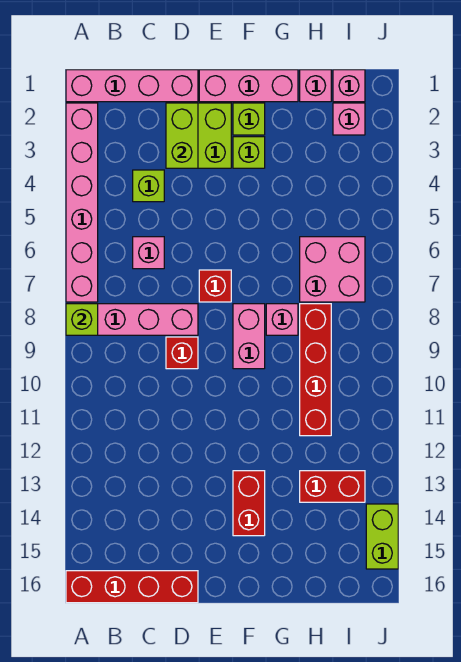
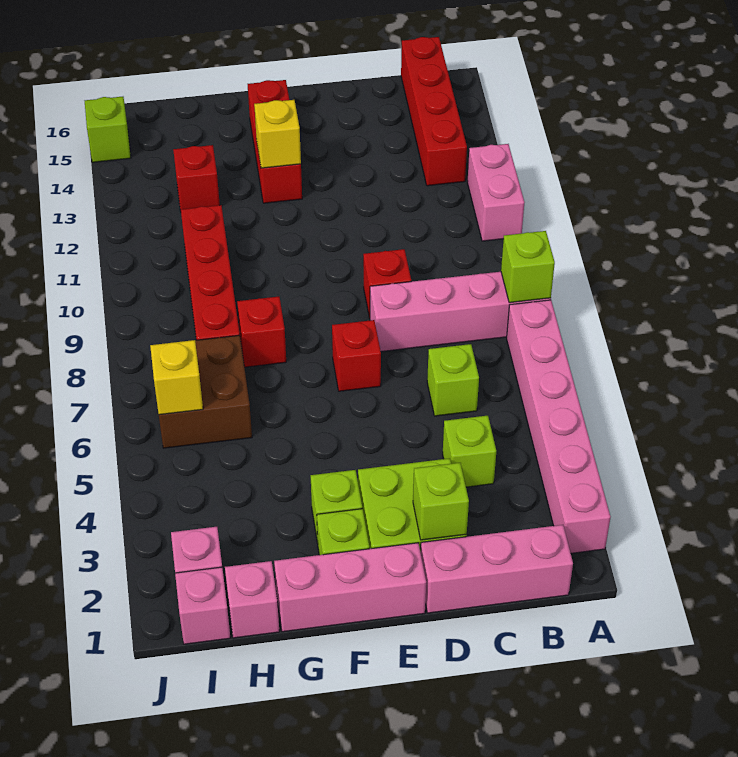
pink brick A1:D1 level 1 -> pink brick B1:D1 level 1
red brick A16:D16 level 1 -> red brick B13:B16 level 1
pink brick C6 level 1 -> lime brick C6 level 1
lime brick D2:D3 level 2 -> lime brick D2 level 2
pink brick F8:F9 level 1 -> pink brick A11:A12 level 1
red brick F13:F14 level 1 -> red brick F13:F15 level 1
none -> yellow brick F13 level 2
pink brick G8 level 1 -> red brick G8 level 1
pink brick H6:I7 level 1 -> brown brick H6:I7 level 1
red brick H13:I13 level 1 -> red brick H13 level 1
none -> yellow brick I6 level 2
lime brick J14:J15 level 1 -> lime brick J15 level 1

